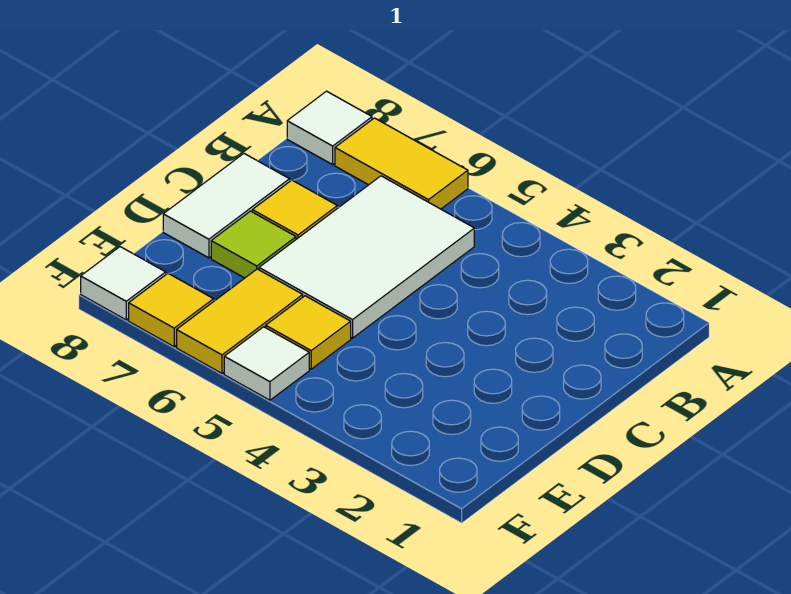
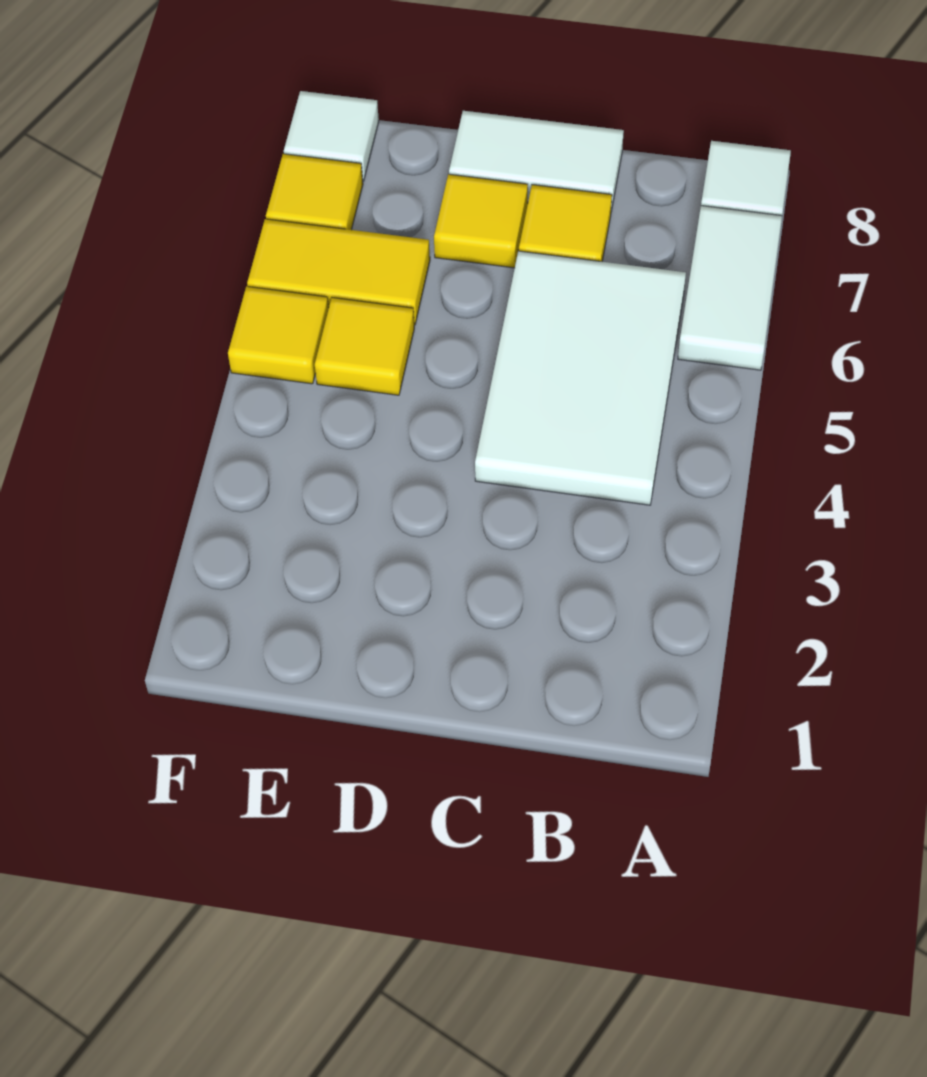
yellow tile A6:A7 level 1 -> white tile A6:A7 level 1
white tile B5:D6 level 1 -> white tile B4:C6 level 1
lime tile D7 level 1 -> yellow tile D7 level 1
white tile F5 level 1 -> yellow tile F5 level 1

